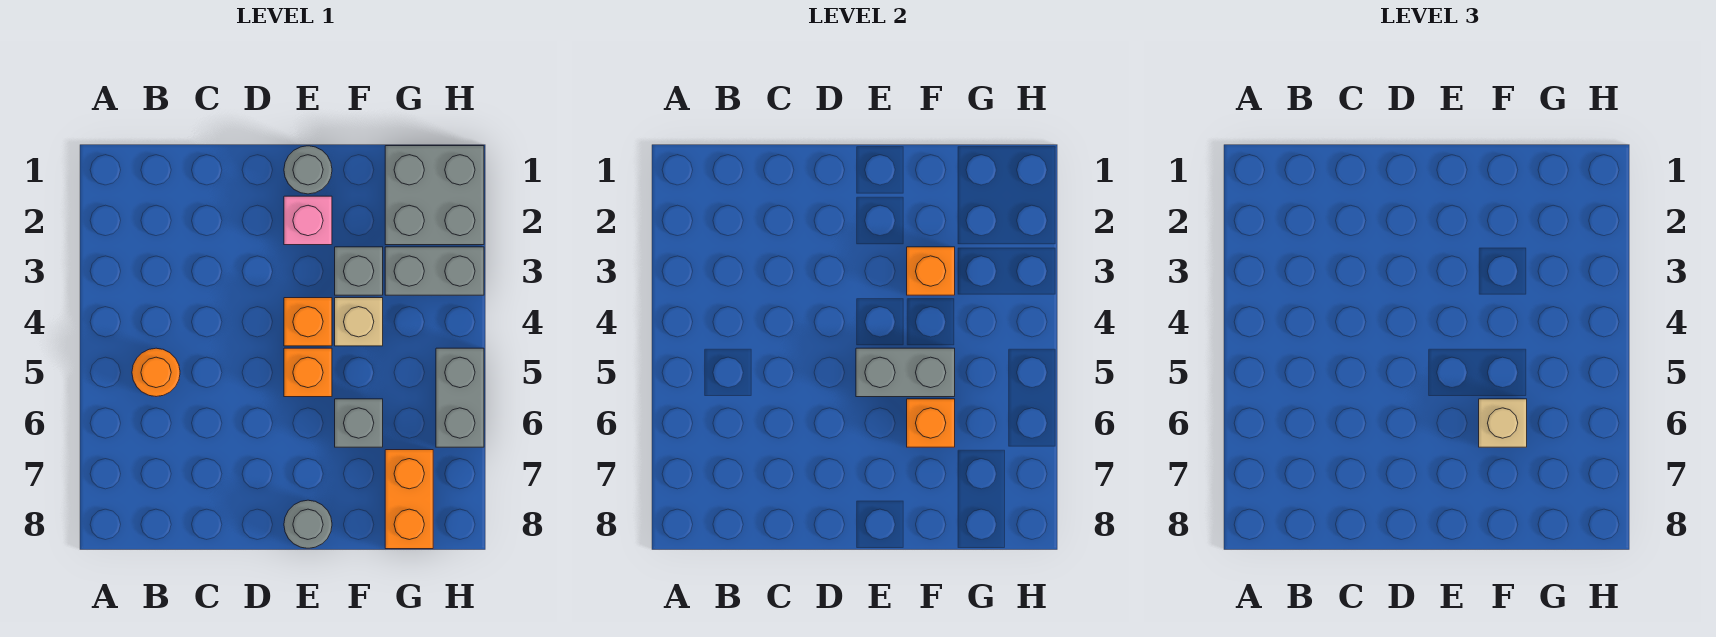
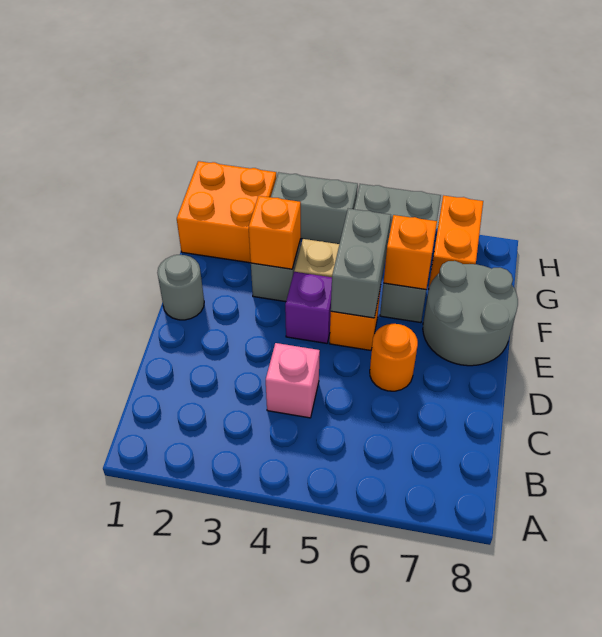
orange round brick B5 level 1 -> orange round brick D6 level 1
pink brick E2 level 1 -> pink brick C4 level 1
orange brick E4 level 1 -> purple brick E4 level 1
grey round brick E8 level 1 -> grey round brick E7:F8 level 1
tan brick F6 level 3 -> none
grey brick G1:H2 level 1 -> orange brick G1:H2 level 1
grey brick G3:H3 level 1 -> grey brick H3:H4 level 1
orange brick G7:G8 level 1 -> orange brick G7:H7 level 1

